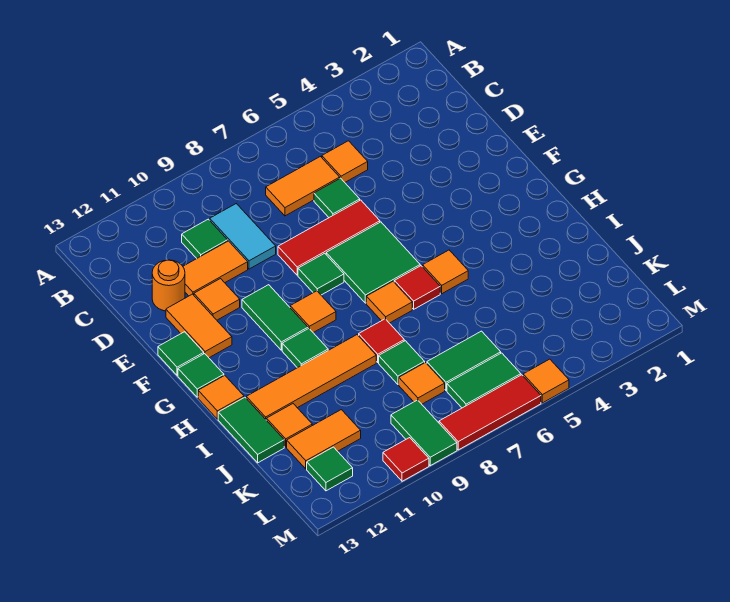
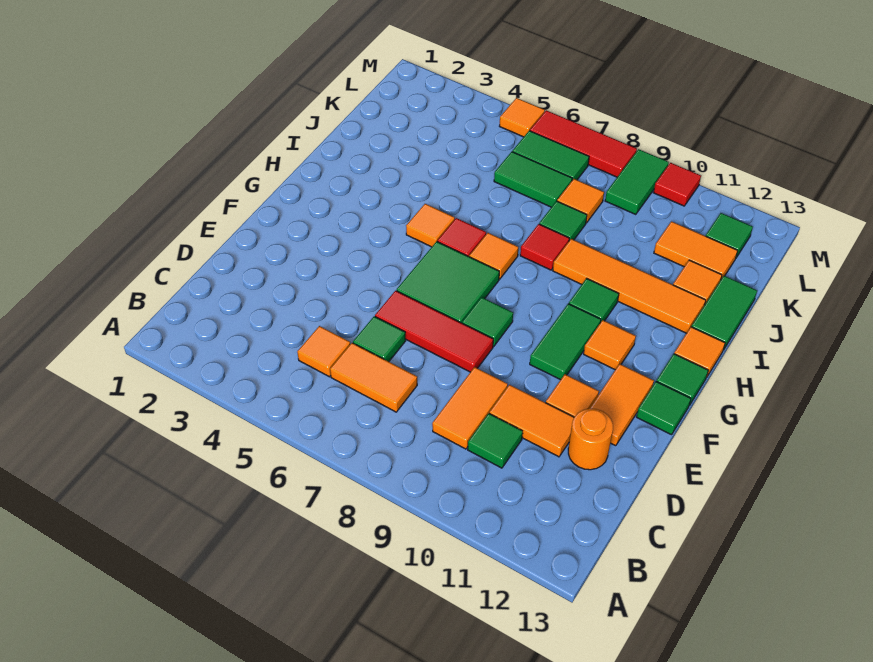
cyan tile C9:D9 level 1 -> orange tile C9:D9 level 1
orange tile G9 level 1 -> orange tile G11 level 1

